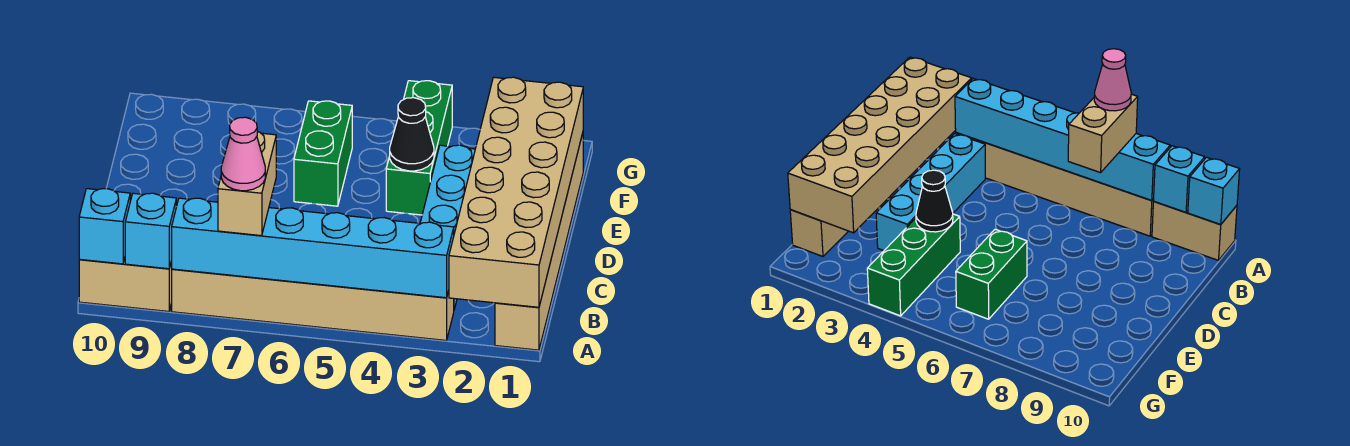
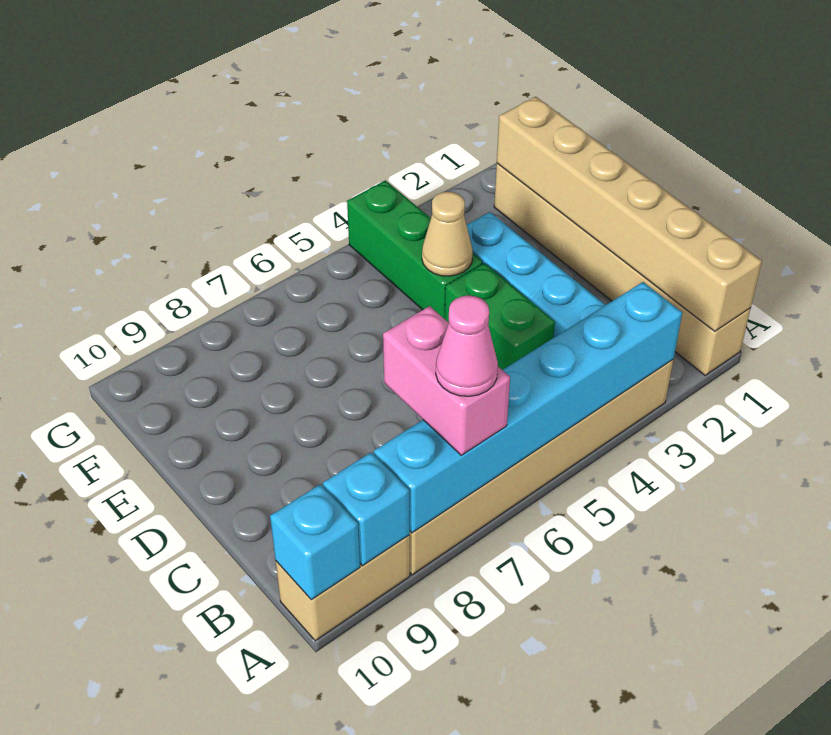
tan brick A1:F2 level 2 -> tan brick A1:F1 level 2
tan brick A7:B7 level 3 -> pink brick A7:B7 level 3
black cone E4 level 2 -> tan cone E4 level 2
green brick E6:F6 level 1 -> green brick C4:D4 level 1

